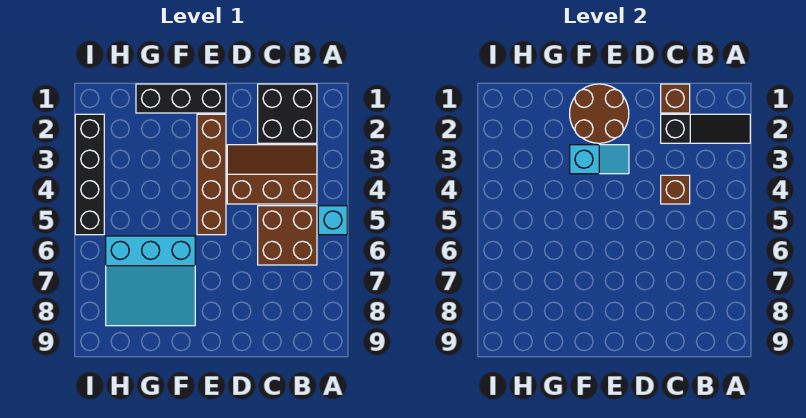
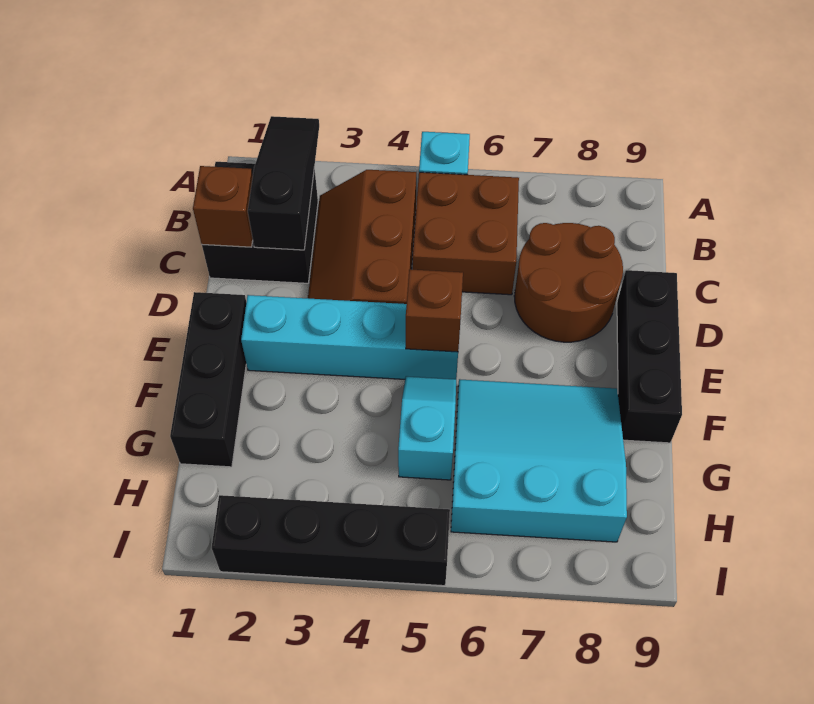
brown brick C4 level 2 -> brown brick E5 level 2
none -> black brick D9:F9 level 1
brown round brick E1:F2 level 2 -> brown round brick C7:D8 level 1
brown brick E2:E5 level 1 -> cyan brick E2:E5 level 1
cyan slope E3:F3 level 2 top F -> cyan slope F5:G5 level 1 top G
cyan slope F6:H8 level 1 top 6 -> cyan slope F6:H8 level 1 top H

